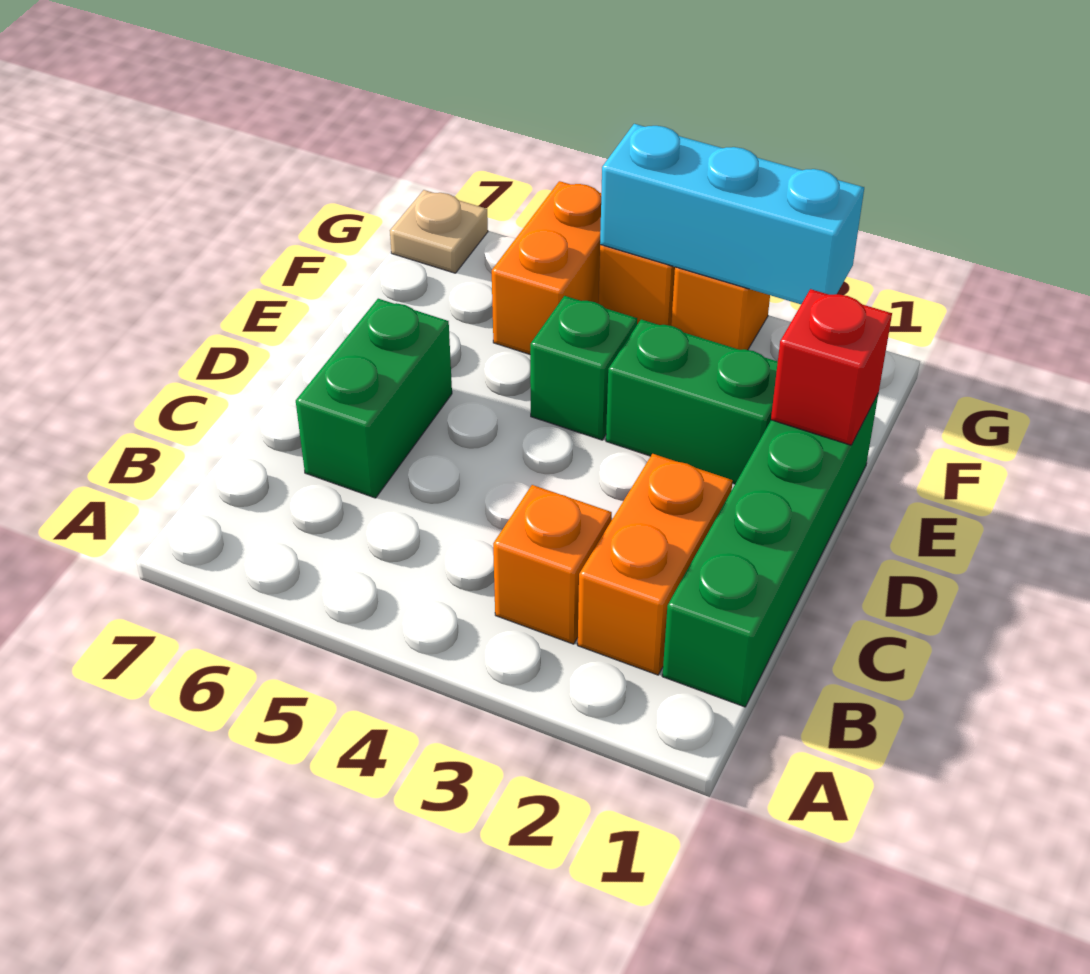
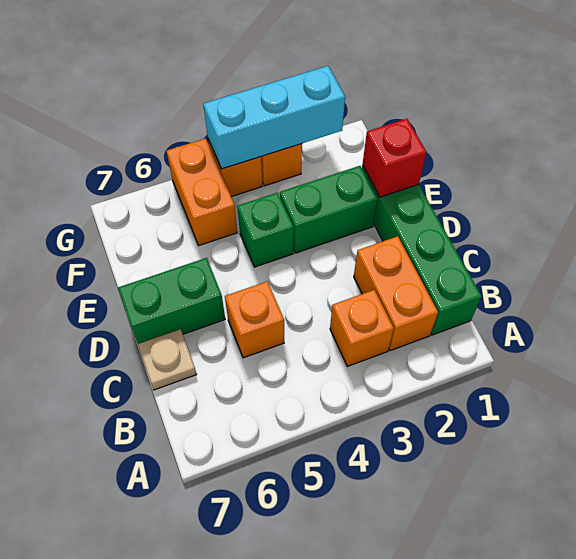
none -> orange brick C5 level 1
green brick C6:D6 level 1 -> green brick D6:D7 level 1
tan plate G7 level 1 -> tan plate C7 level 1

